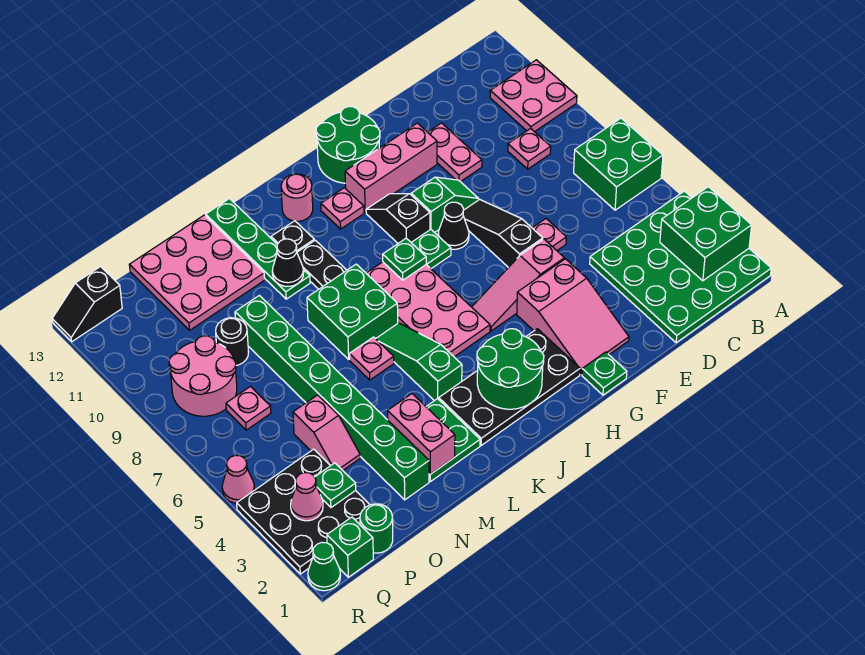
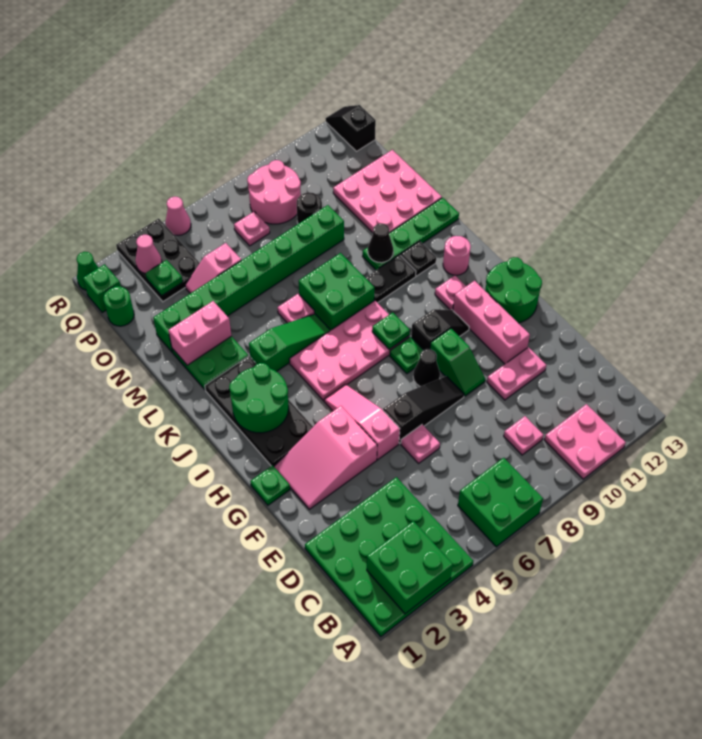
black plate P2:R4 level 1 -> black plate P3:R4 level 1

